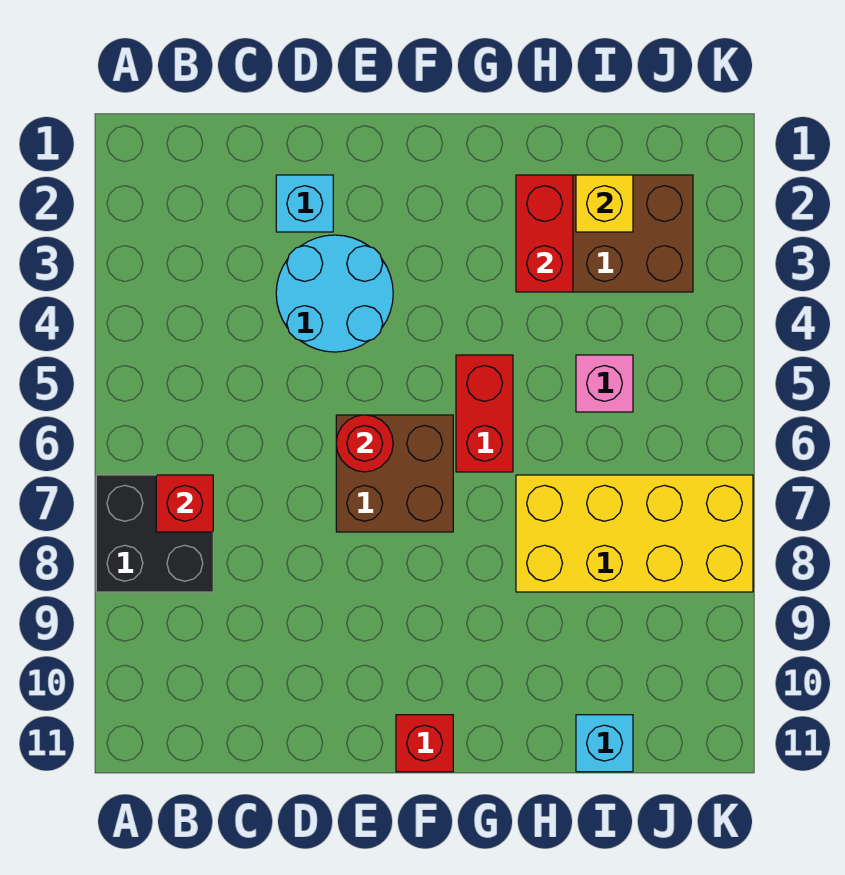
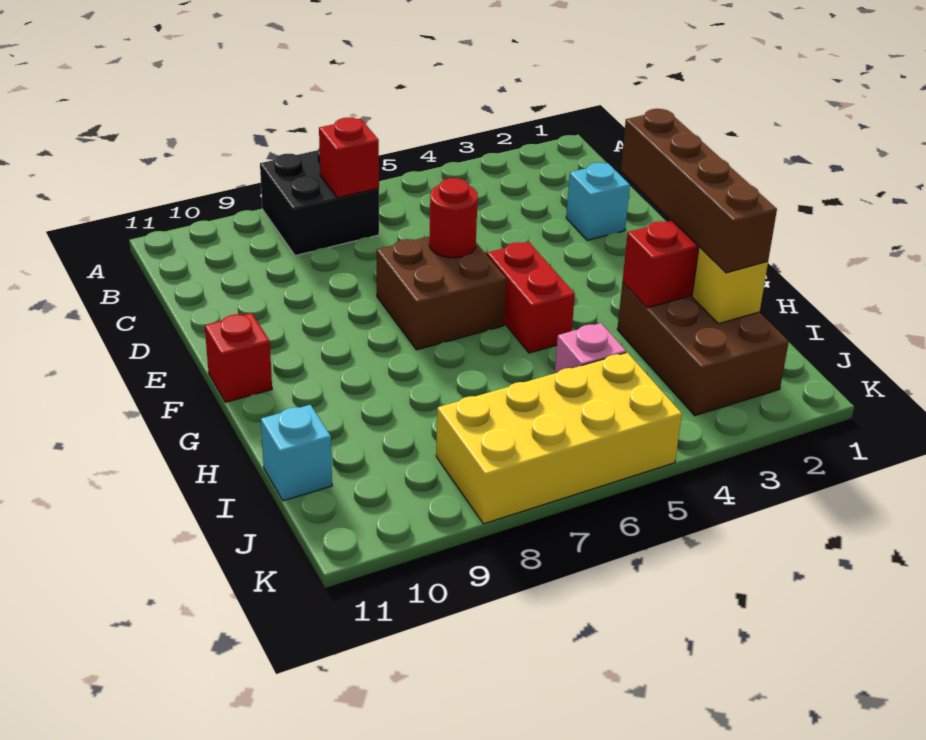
cyan round brick D3:E4 level 1 -> none
none -> brown brick F2:I2 level 3
red brick G5:G6 level 1 -> red brick F5:G5 level 1
yellow brick H7:K8 level 1 -> yellow brick J5:K8 level 1

